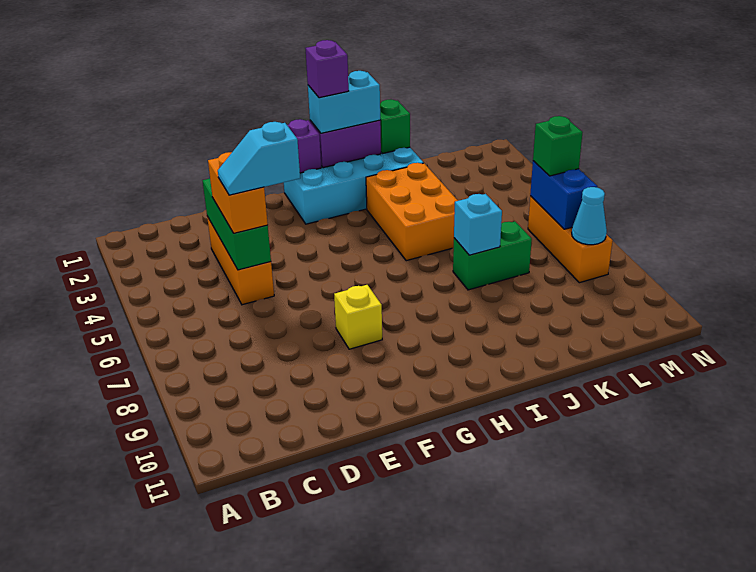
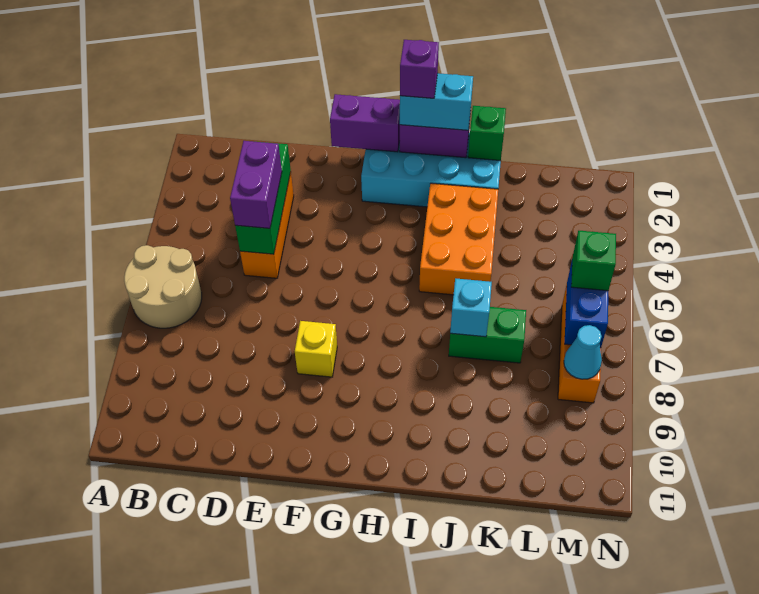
none -> tan round brick A6:B7 level 1
orange brick D4:D5 level 3 -> purple brick D4:D5 level 3
cyan slope D5:E5 level 4 top E -> none

